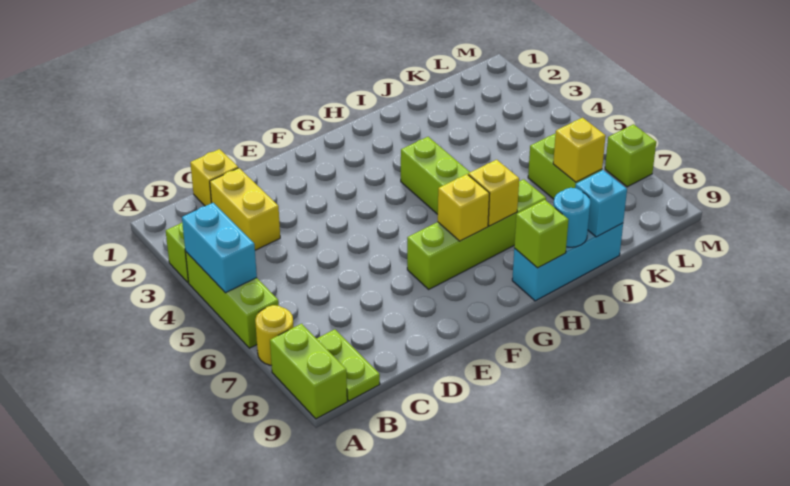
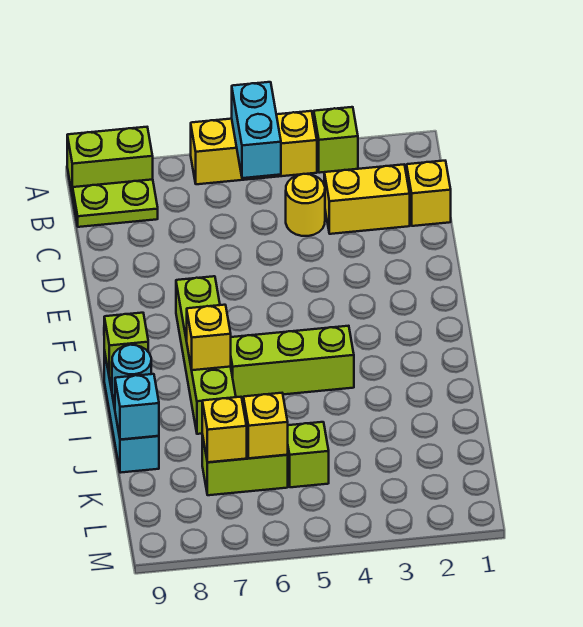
lime brick A4:A6 level 1 -> yellow brick A4:A6 level 1
cyan brick A4:A5 level 2 -> cyan brick A5:B5 level 2
yellow round brick A7 level 1 -> yellow round brick C4 level 1
yellow brick G7 level 2 -> yellow brick K6 level 2
lime brick M7 level 1 -> lime brick K5 level 1

